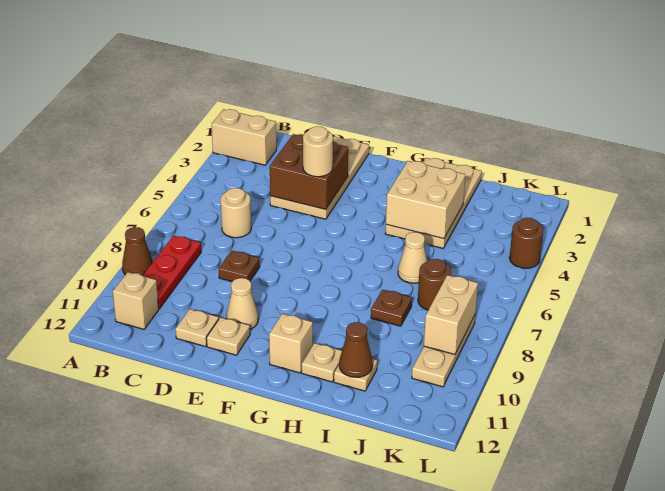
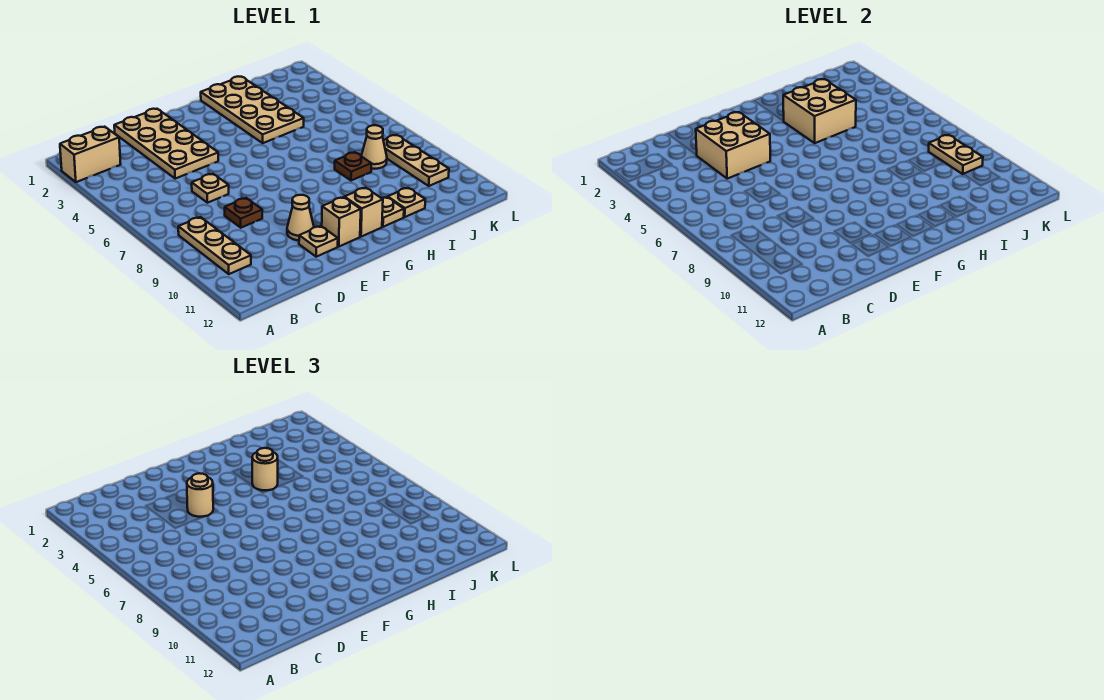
brown cone A9 level 1 -> none
red plate B8:B10 level 1 -> tan plate B8:B10 level 1
tan brick B11 level 1 -> tan brick F11 level 1
tan round brick C6 level 1 -> tan round brick H4 level 3
brown brick D3:E4 level 2 -> tan brick D3:E4 level 2
tan plate D11 level 1 -> tan plate D6 level 1
tan cone I6 level 1 -> tan cone J8 level 1
brown cone I11 level 2 -> none
brown round brick J7 level 1 -> none
tan brick K8:K9 level 2 -> tan plate K8:K9 level 2
brown round brick L4 level 1 -> none

